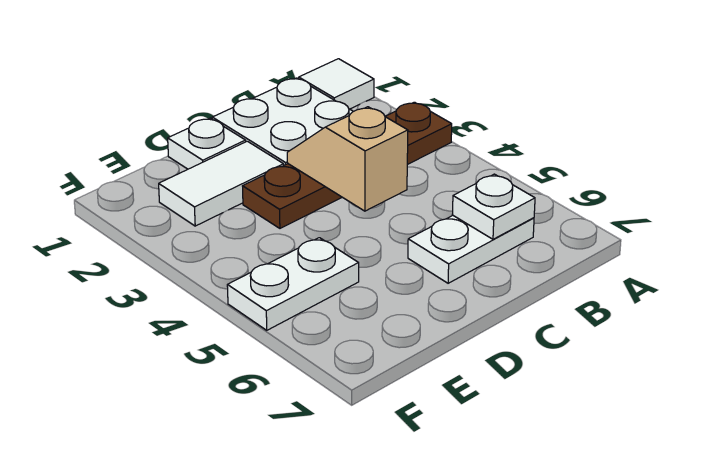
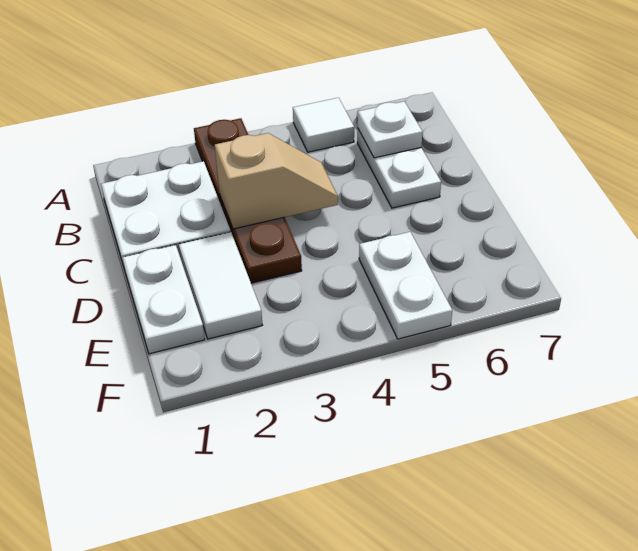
white tile A1 level 1 -> white tile A5 level 1
tan slope C3:C4 level 2 top 4 -> tan slope C3:C4 level 2 top 3
white plate D1 level 1 -> white plate D1:E1 level 1

